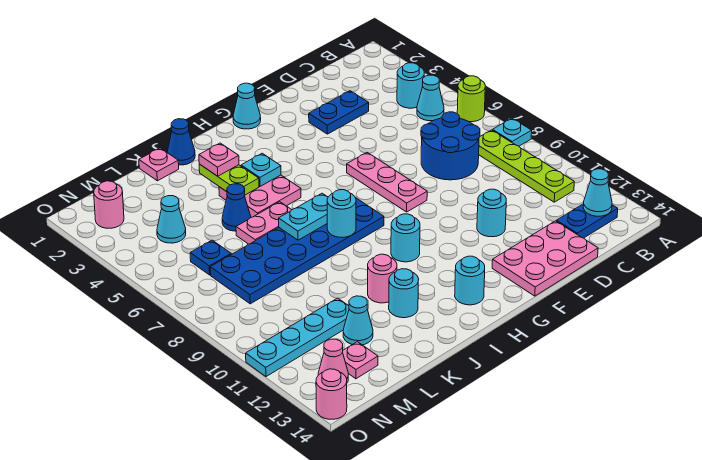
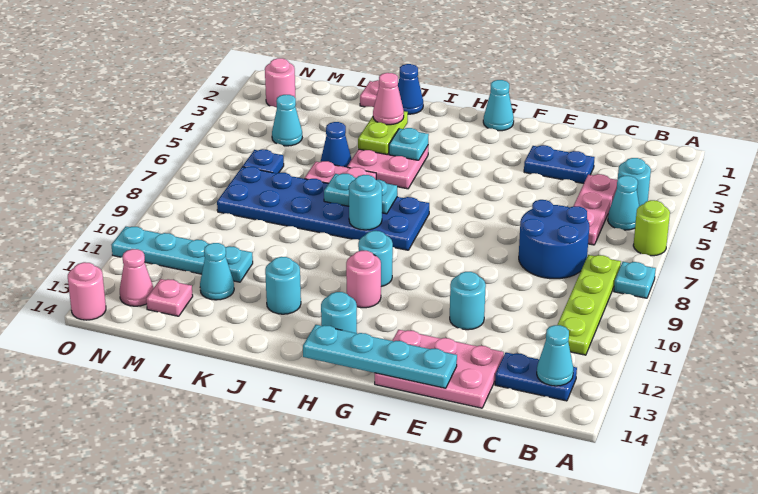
none -> cyan plate E14:H14 level 2
pink plate F6:F8 level 1 -> pink plate C4:C6 level 1
pink plate J3 level 3 -> pink cone J3 level 3
pink round brick J11 level 1 -> pink round brick H11 level 1

